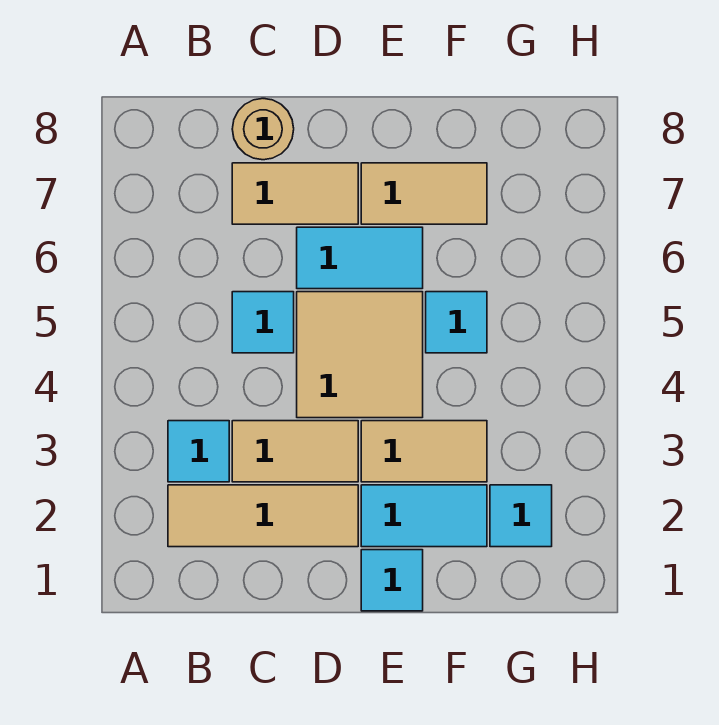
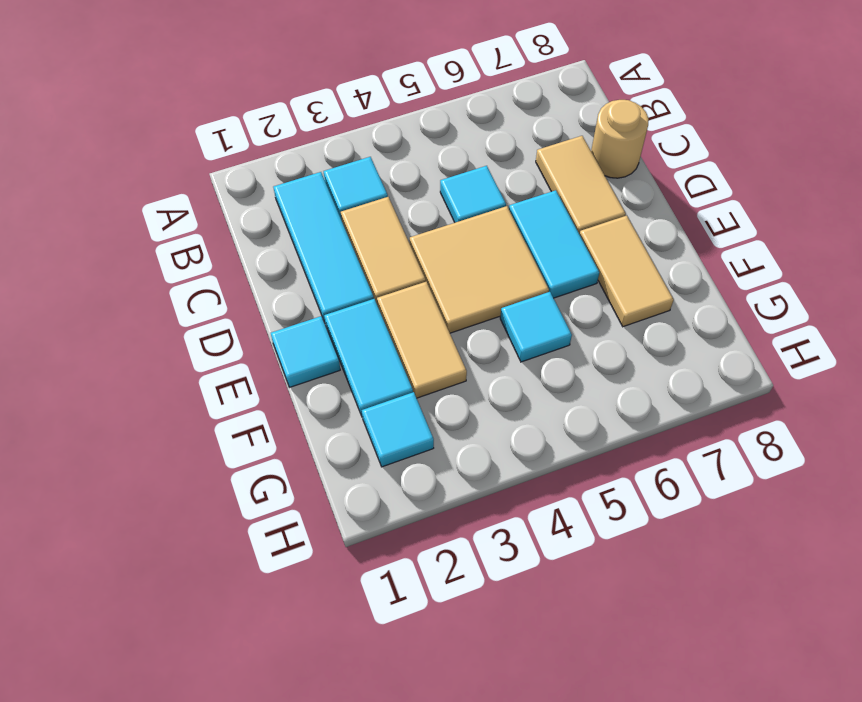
tan tile B2:D2 level 1 -> cyan tile B2:D2 level 1

